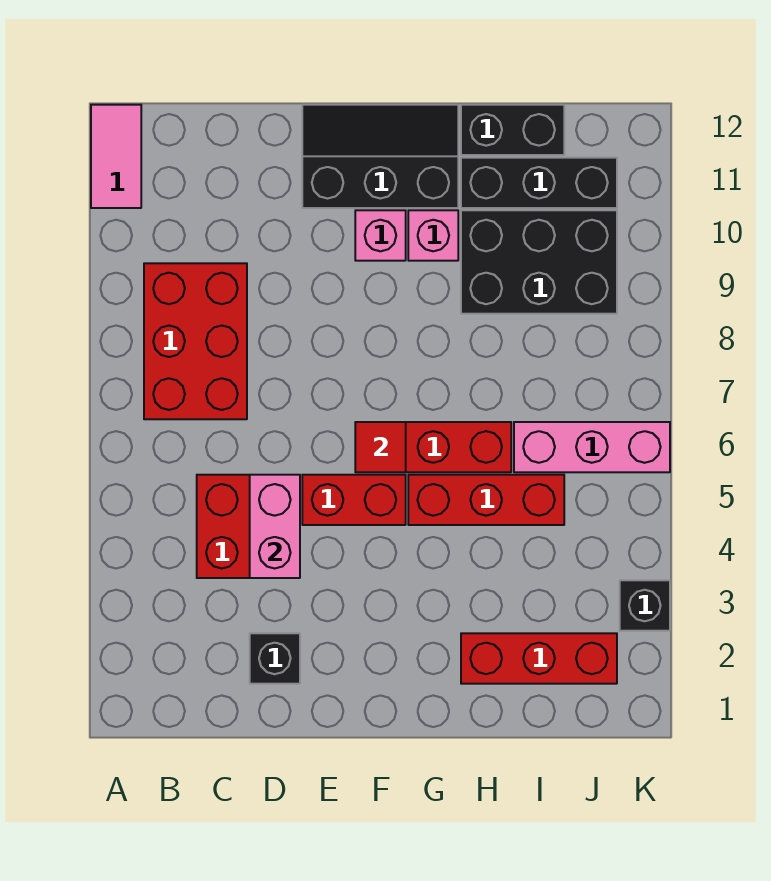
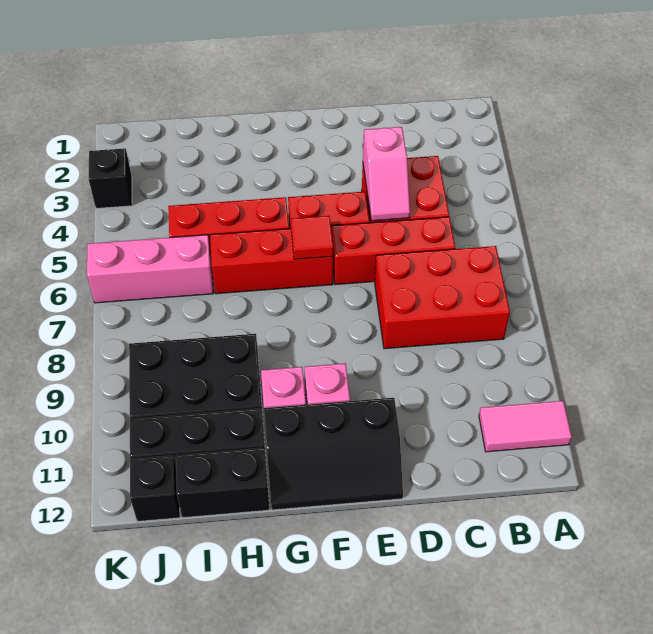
pink tile A11:A12 level 1 -> pink tile A11:B11 level 1
red brick B7:C9 level 1 -> red brick B7:D8 level 1
black brick D2 level 1 -> black brick J12 level 1
pink brick D4:D5 level 2 -> pink slope D4:D5 level 2 top 4
red brick H2:J2 level 1 -> red brick C6:E6 level 1

